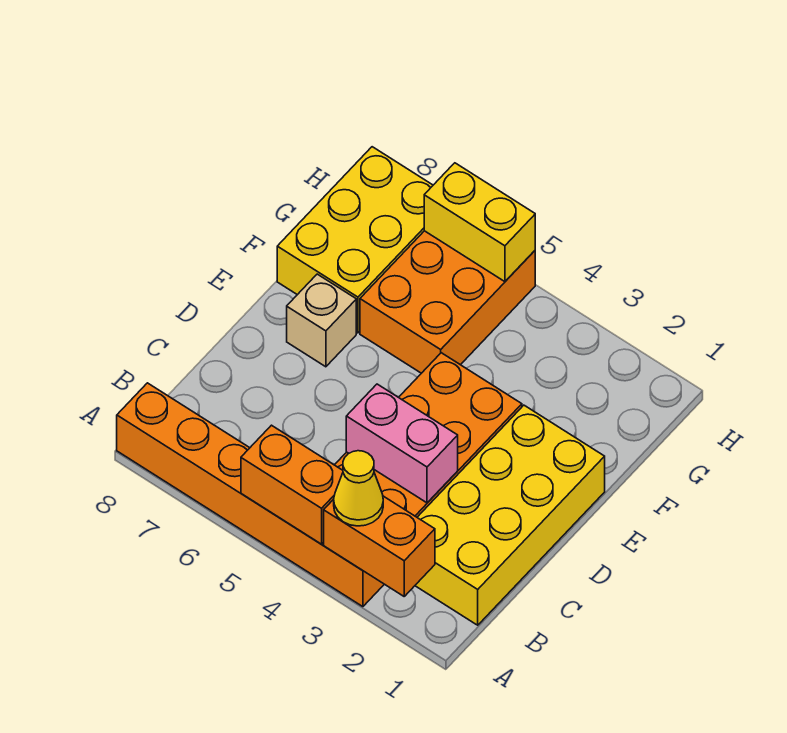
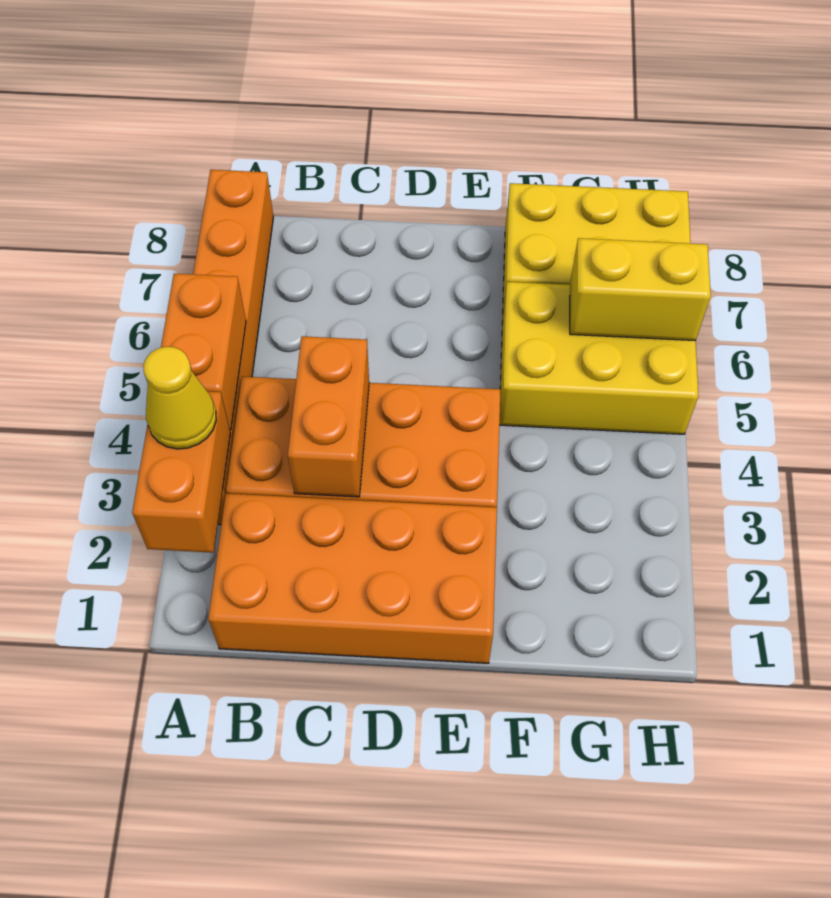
yellow brick B1:E2 level 1 -> orange brick B1:E2 level 1
pink brick C3:C4 level 2 -> orange brick C3:C4 level 2
tan brick E7 level 1 -> none
orange brick F5:H6 level 1 -> yellow brick F5:H6 level 1
yellow brick H5:H6 level 2 -> yellow brick G6:H6 level 2

